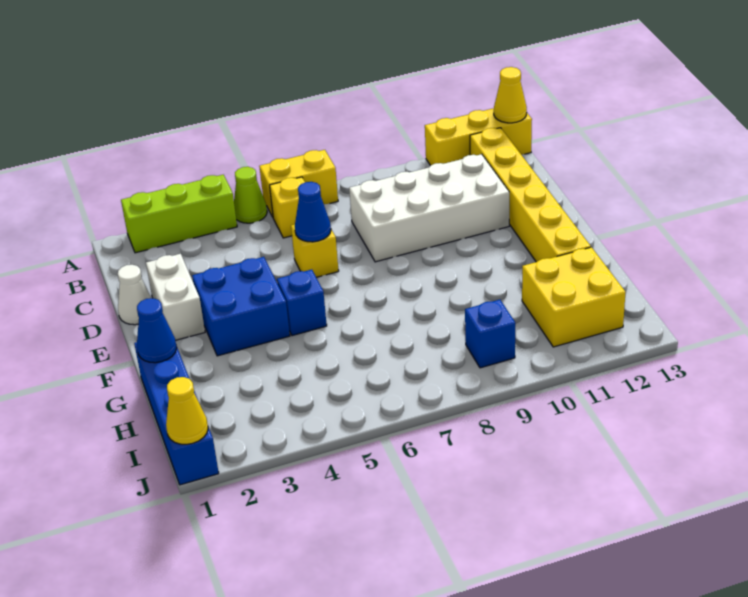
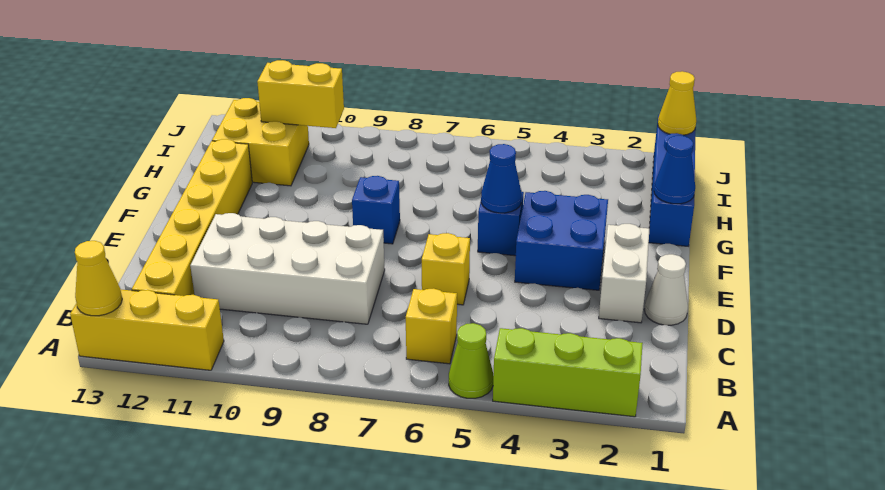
yellow brick A6:A7 level 1 -> yellow brick I10:I11 level 2
blue cone D6 level 2 -> blue cone F5 level 2
blue brick I9 level 1 -> blue brick F8 level 1

